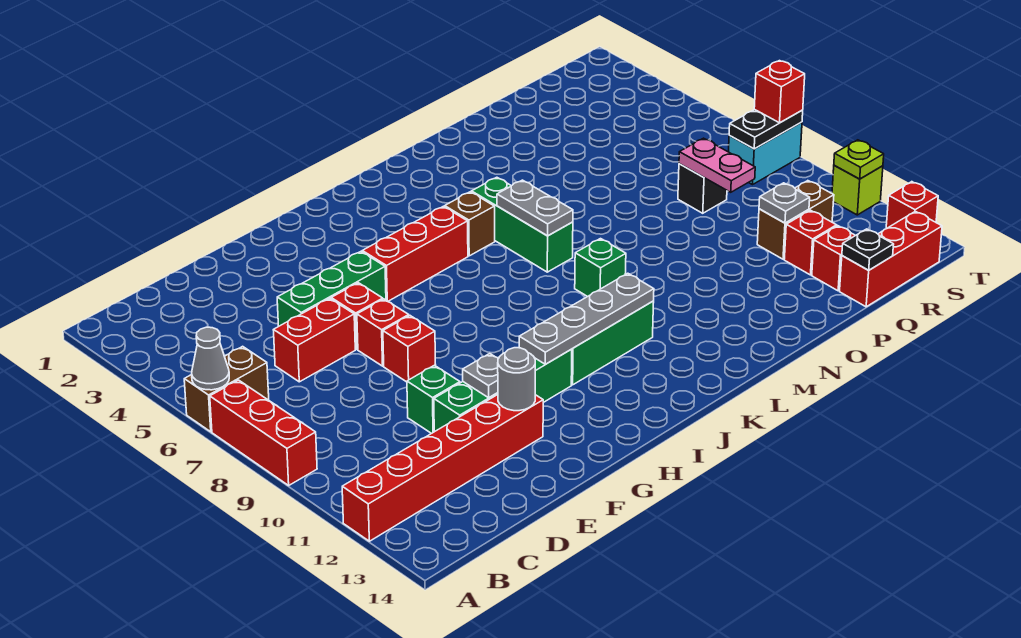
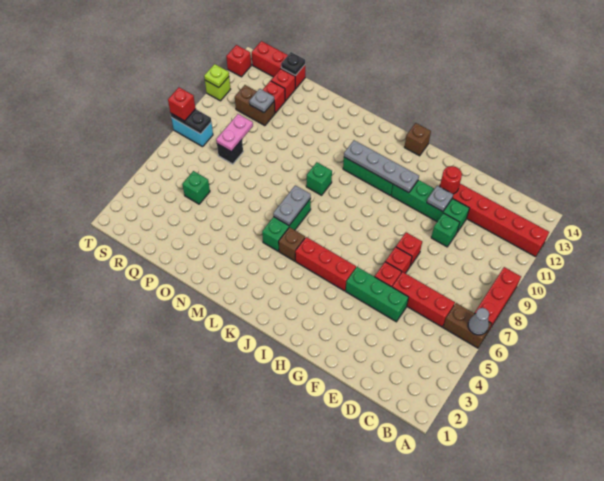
red brick D6:E6 level 1 -> red brick C6:E6 level 1
grey round brick F12 level 2 -> red round brick F12 level 2
none -> brown brick I14 level 1
none -> green brick Q5 level 1

